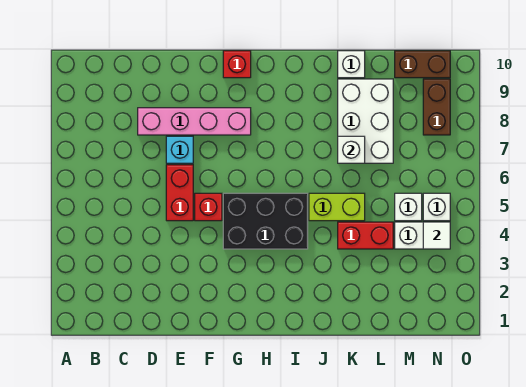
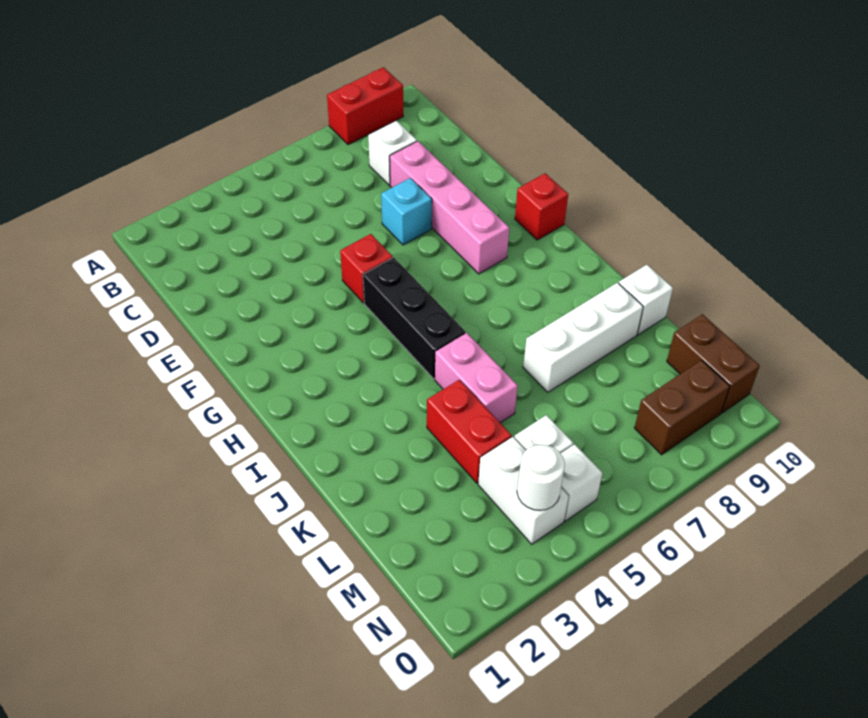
red brick E5:E6 level 1 -> red brick A8:A9 level 1
black brick G4:I5 level 1 -> black brick G5:I5 level 1
lime brick J5:K5 level 1 -> pink brick J5:K5 level 1
white brick K7:L9 level 1 -> white brick K7:K9 level 1
white brick K7 level 2 -> white brick C8 level 1
white tile N4 level 2 -> white round brick N4 level 2

